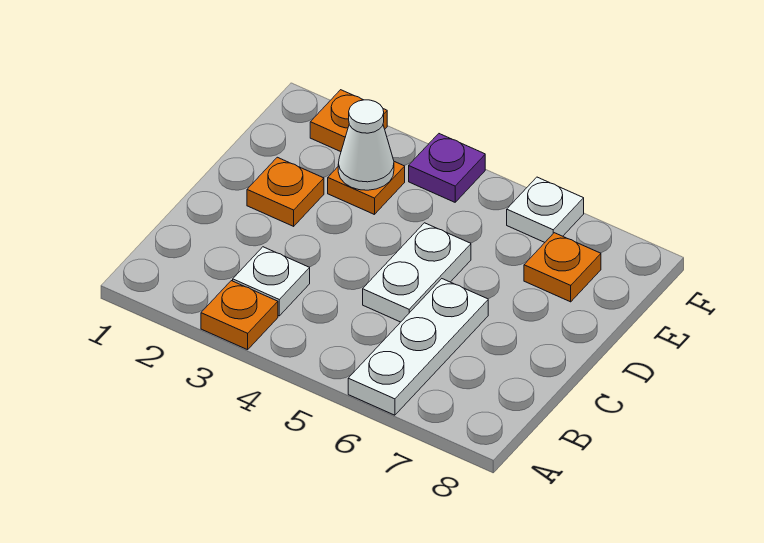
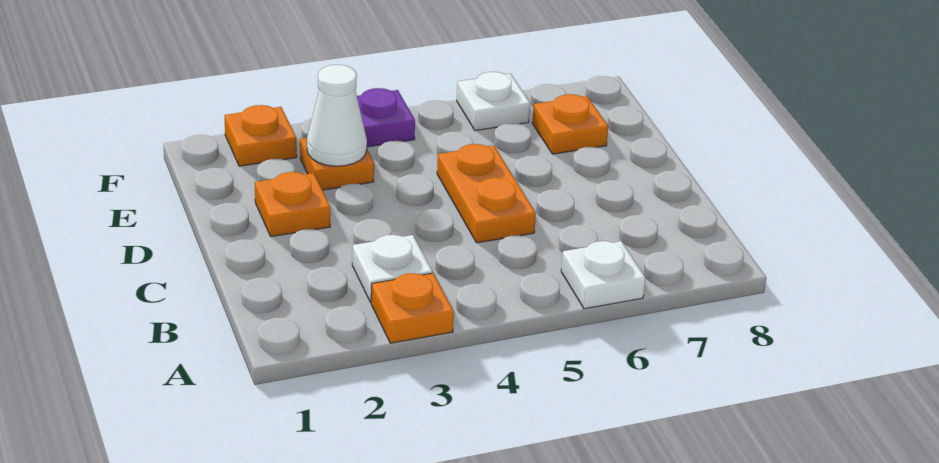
white plate A6:C6 level 1 -> white plate A6 level 1
white plate C5:D5 level 1 -> orange plate C5:D5 level 1

